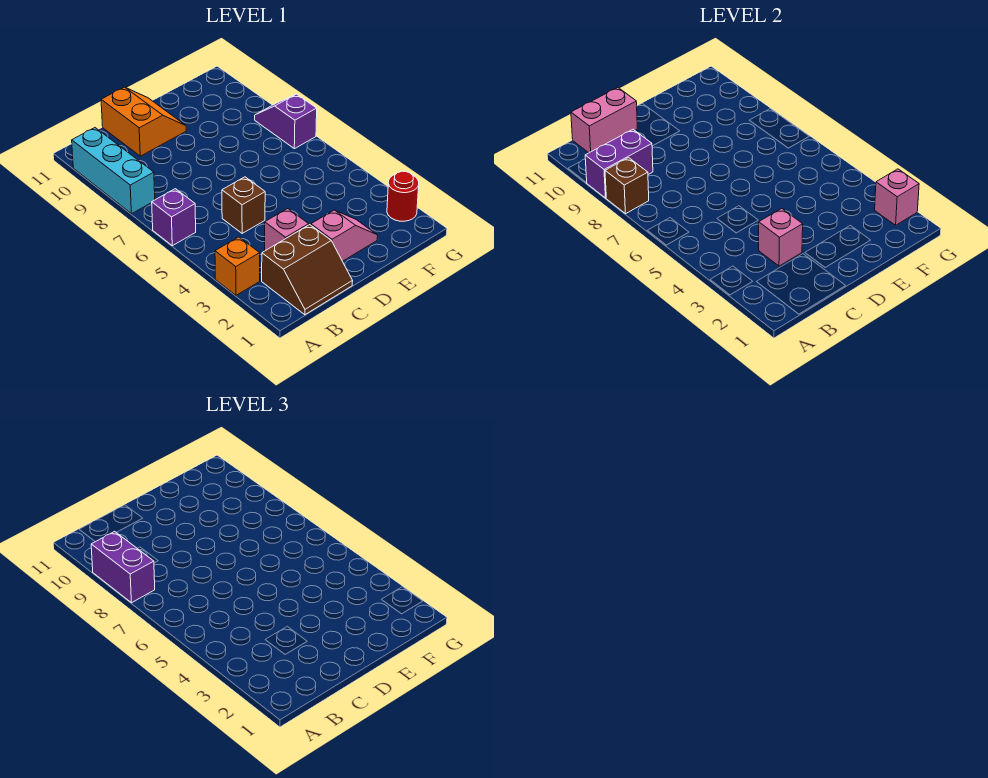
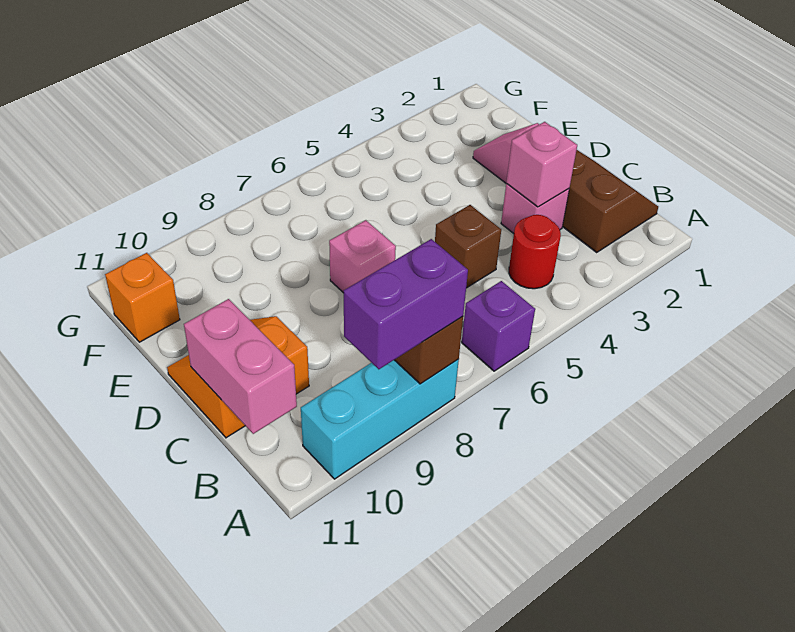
orange brick A3 level 1 -> orange brick F11 level 1
purple brick A9:B9 level 2 -> none
red round brick G2 level 1 -> red round brick B4 level 1
pink brick G2 level 2 -> pink brick D7 level 1
purple slope G7:G8 level 1 top 7 -> none

